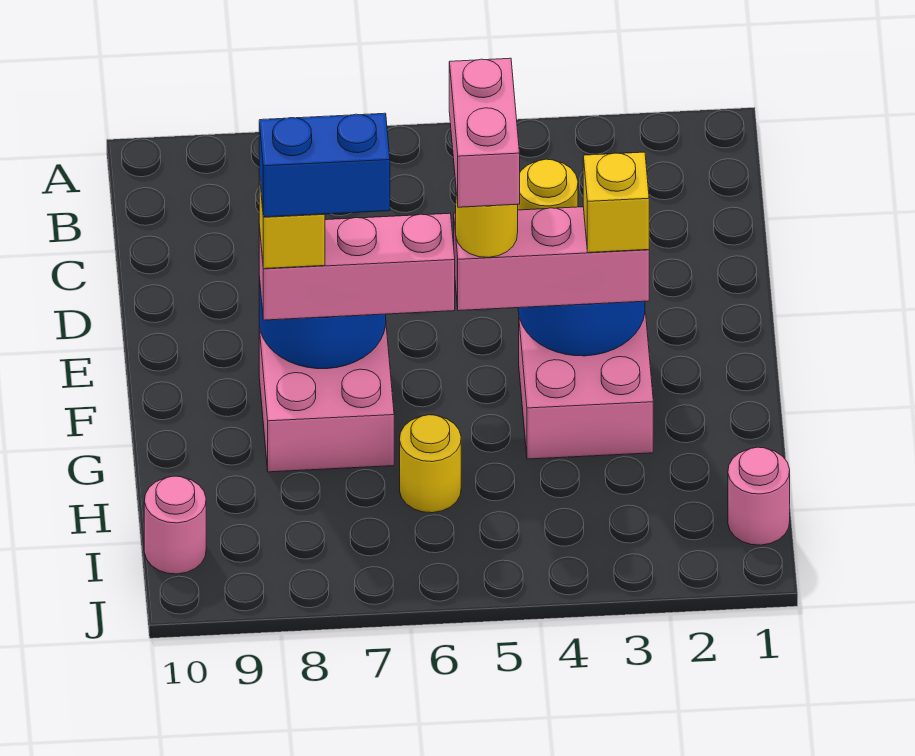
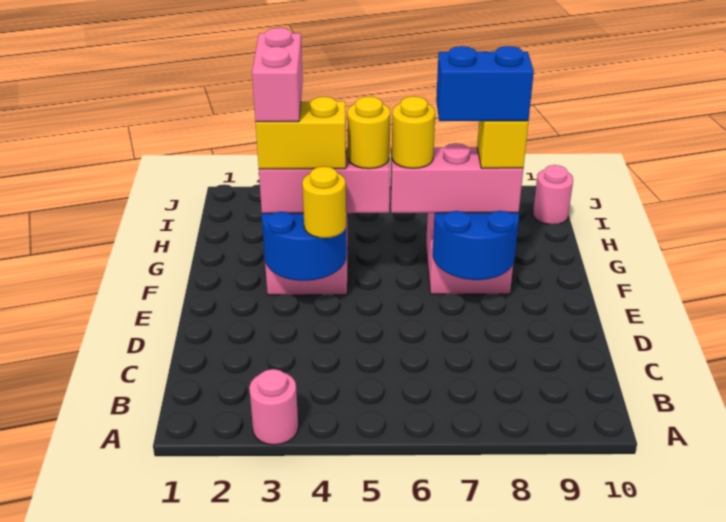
pink brick E5:F5 level 5 -> pink brick F3:G3 level 5
yellow brick F3 level 4 -> yellow brick F3:F4 level 4
yellow round brick H6 level 1 -> yellow round brick F6 level 4
pink round brick I1 level 1 -> pink round brick A3 level 1

